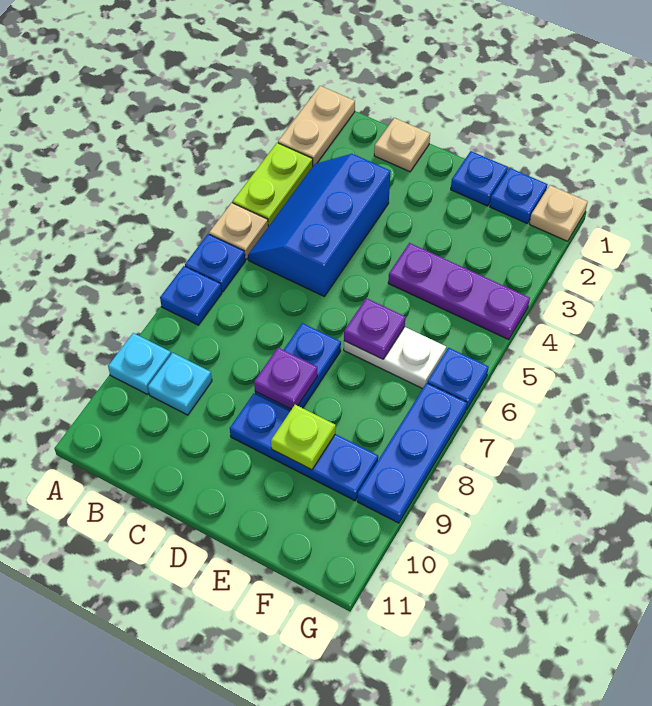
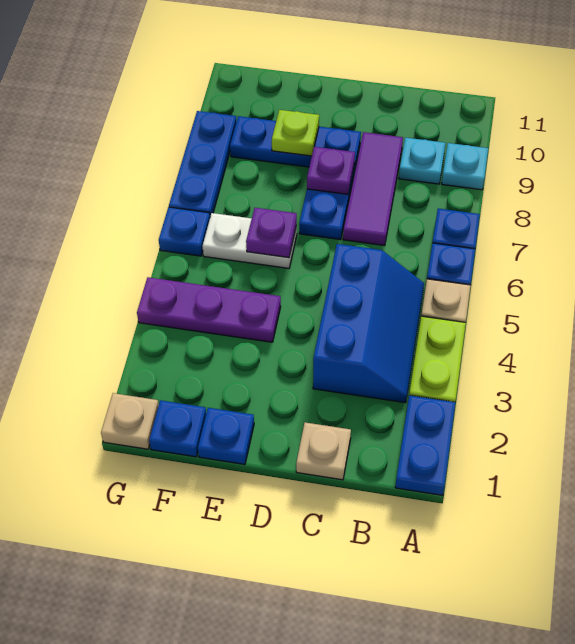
tan plate A1:A2 level 1 -> blue plate A1:A2 level 1
none -> purple tile C7:C9 level 1

